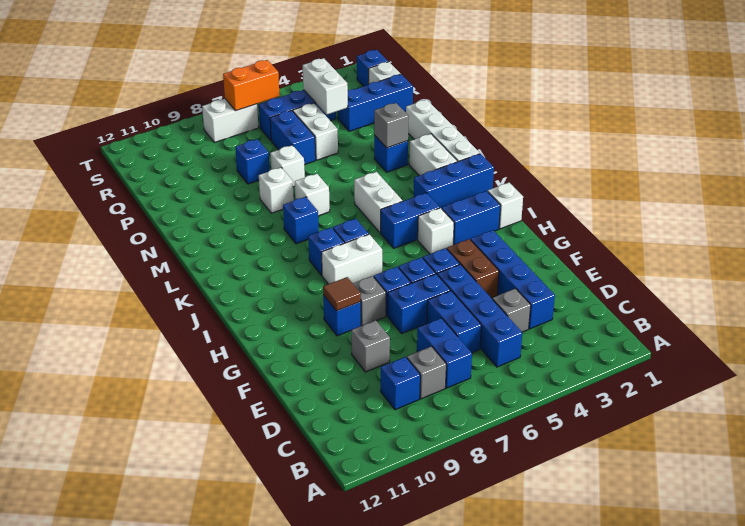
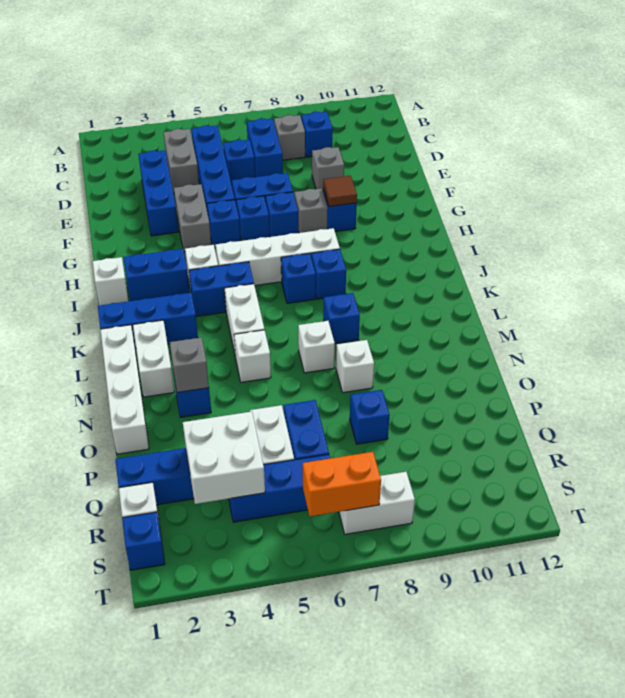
blue brick D3:G3 level 1 -> blue brick D3:F3 level 1
grey brick D4 level 1 -> grey brick C4:D4 level 1
blue brick D6:E6 level 1 -> blue brick D6 level 1
brown brick F4:G4 level 1 -> grey brick F4:G4 level 1
white brick I7:I8 level 1 -> white brick I5:I8 level 1
white brick O7 level 1 -> white brick M5 level 1
white brick Q4:R4 level 2 -> white brick Q3:R4 level 2

